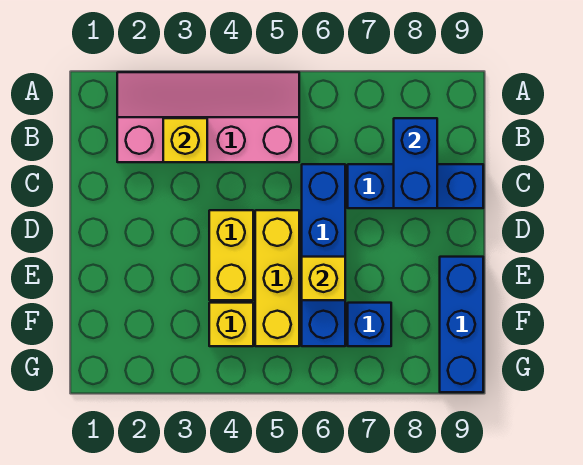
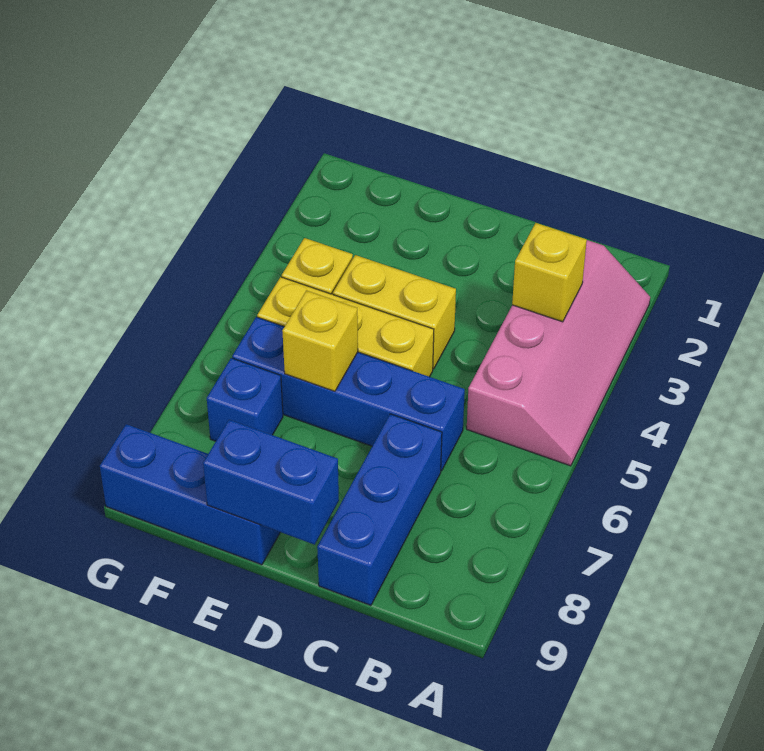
blue brick B8:C8 level 2 -> blue brick D9:E9 level 2

